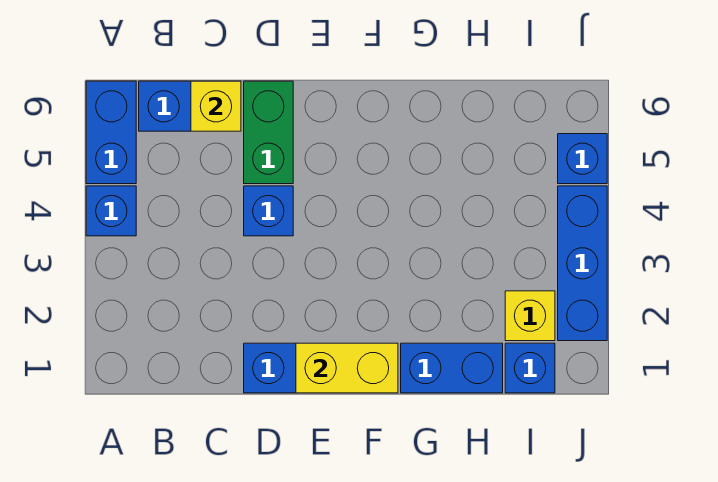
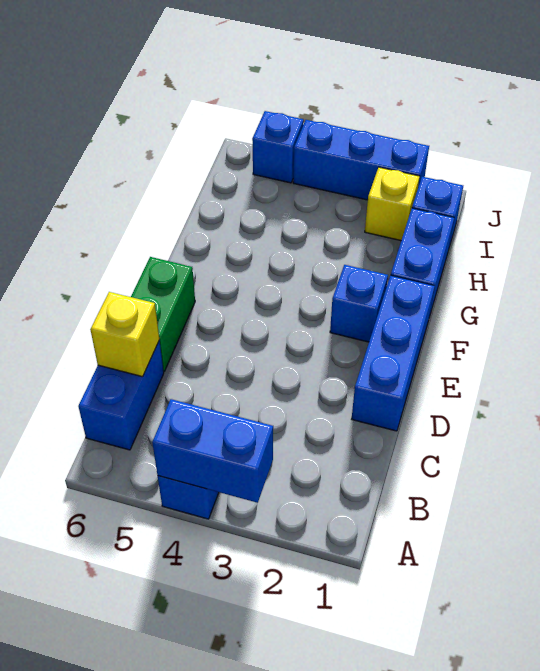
blue brick A5:A6 level 1 -> blue brick A3:A4 level 2
blue brick D4 level 1 -> blue brick F2 level 1
green brick D5:D6 level 1 -> green brick D6:E6 level 1
yellow brick E1:F1 level 2 -> none

